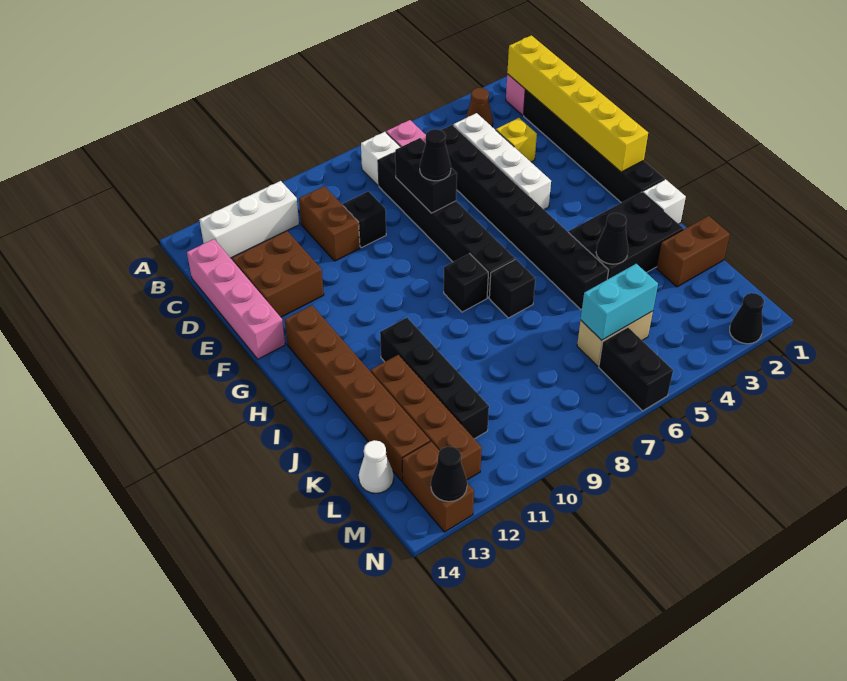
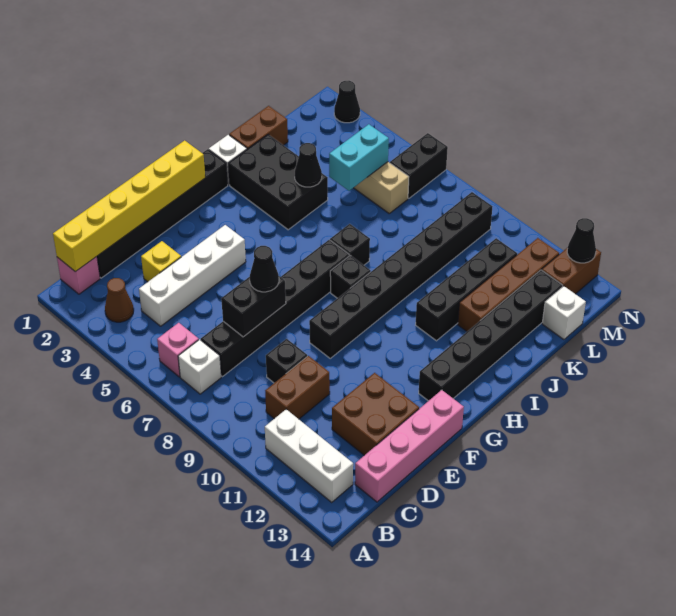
black brick C5:J5 level 1 -> black brick F9:M9 level 1
brown brick G13:L13 level 1 -> black brick G13:L13 level 1
brown brick K1:K2 level 1 -> brown brick J1:K1 level 1
cyan brick L5:L6 level 2 -> cyan brick K5:L5 level 2
white cone L14 level 1 -> white brick L14 level 1

